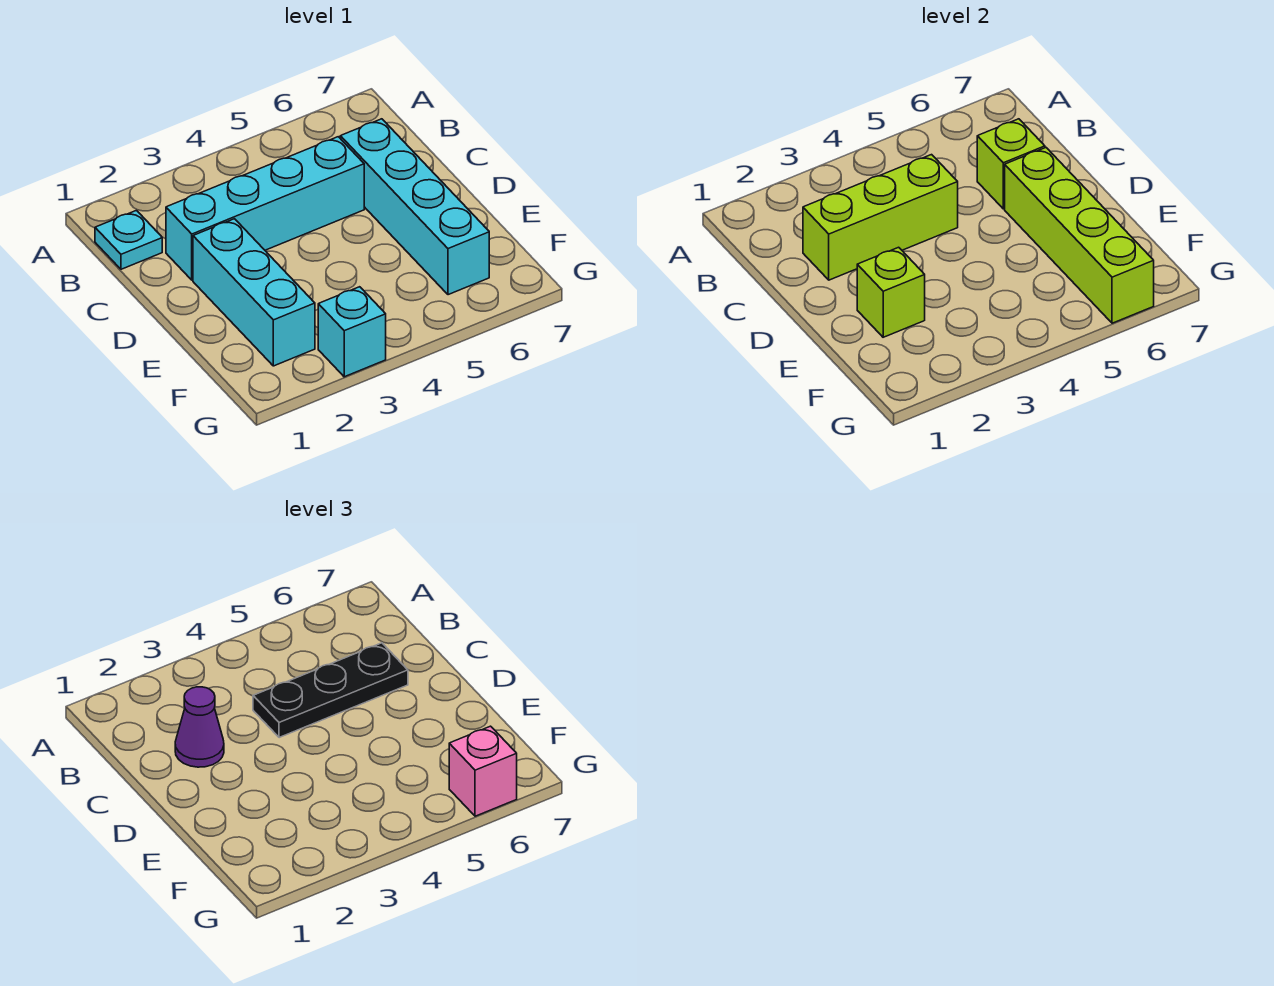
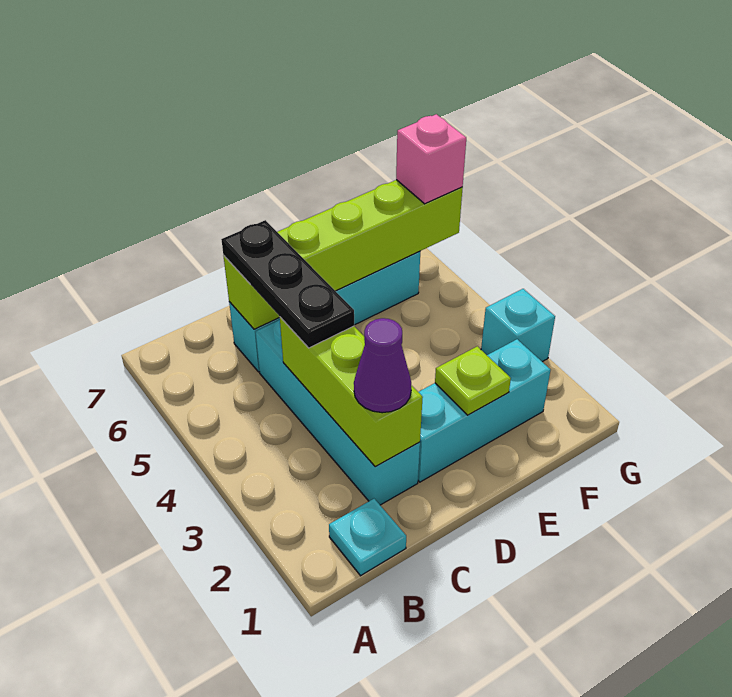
lime brick E2 level 2 -> lime plate E2 level 2

